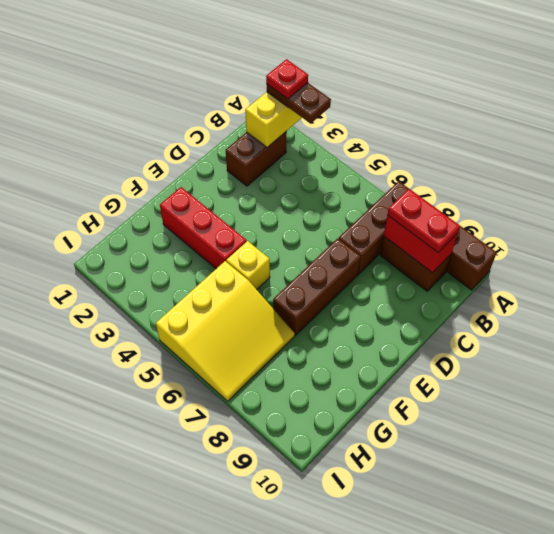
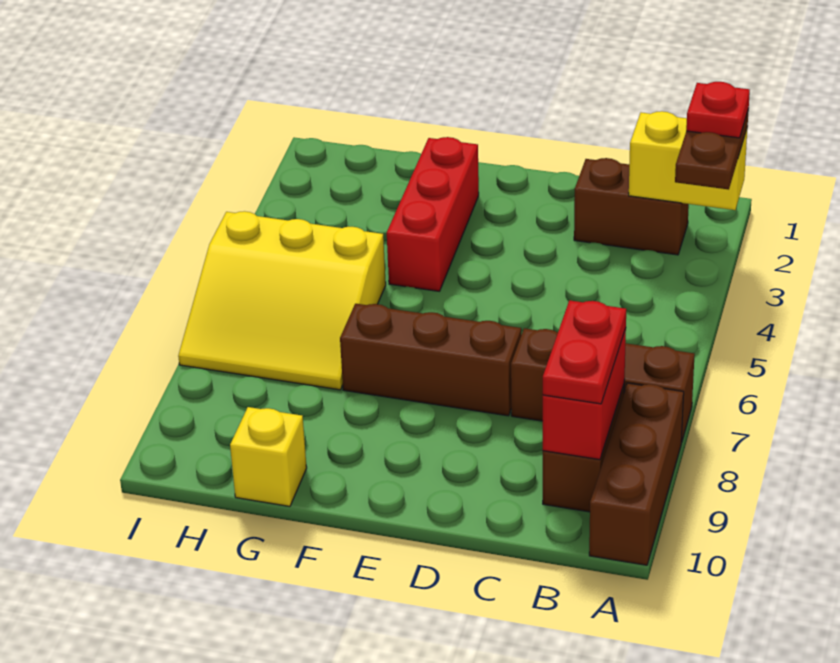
yellow brick F5 level 1 -> yellow brick G10 level 1

